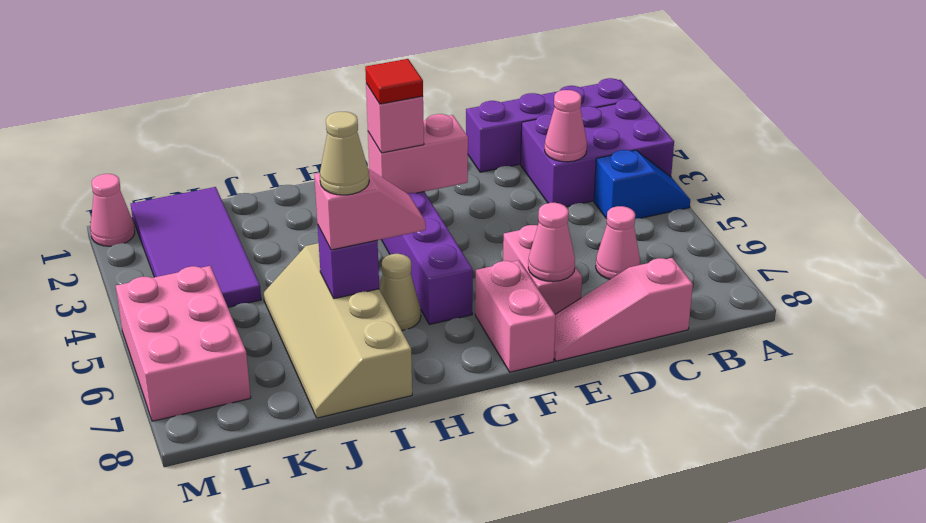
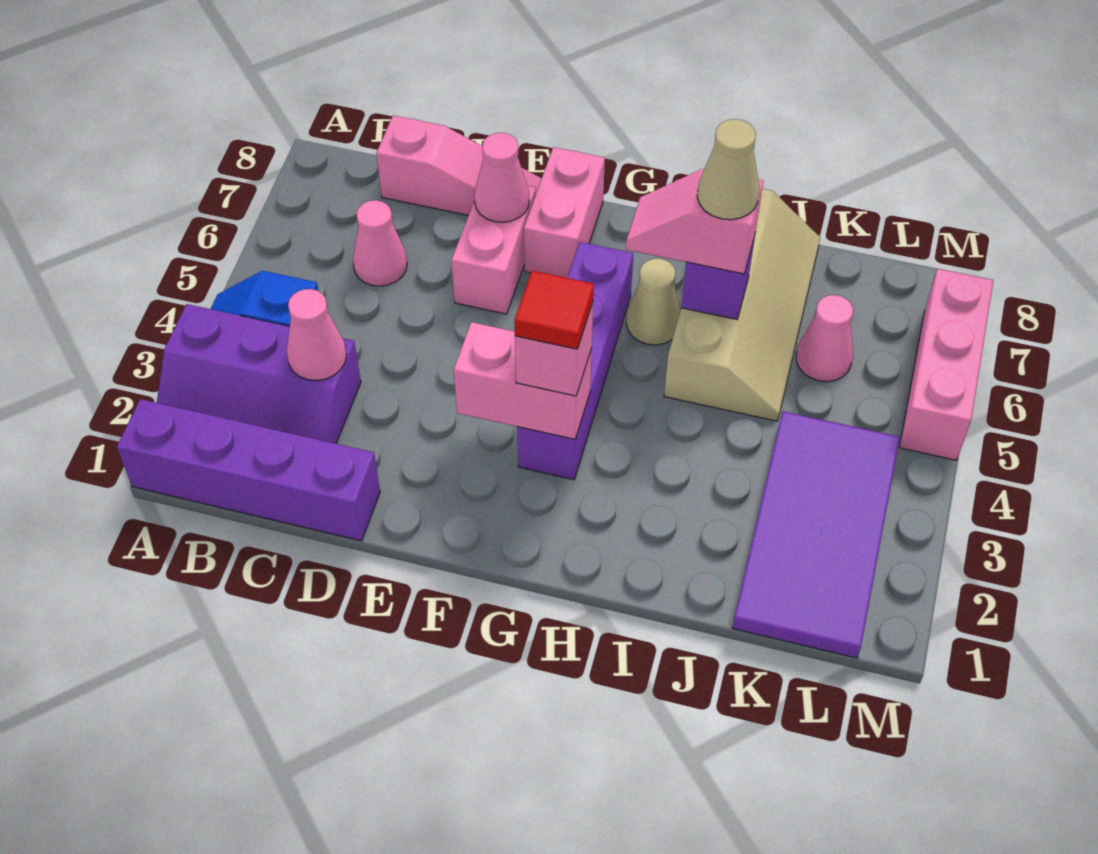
purple brick A2:C3 level 1 -> purple slope A2:C3 level 1 top 3
pink brick L5:M7 level 1 -> pink brick M5:M7 level 1
pink cone M1 level 1 -> pink cone K6 level 1

